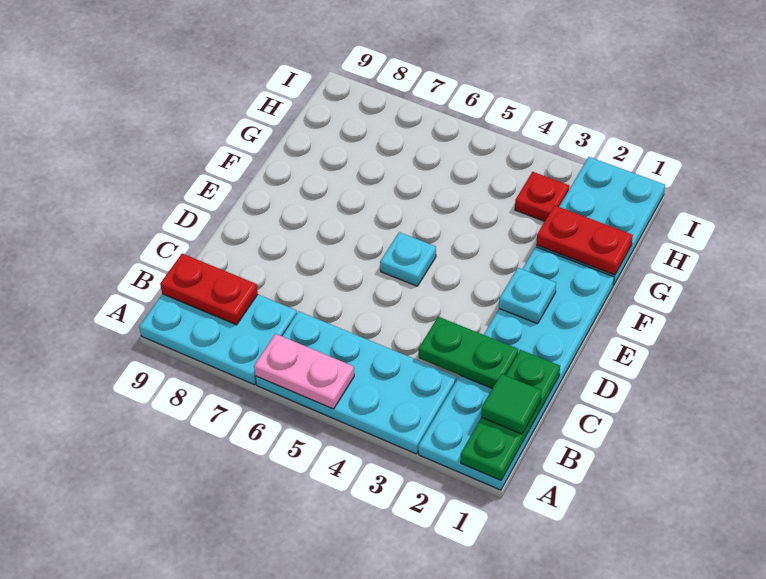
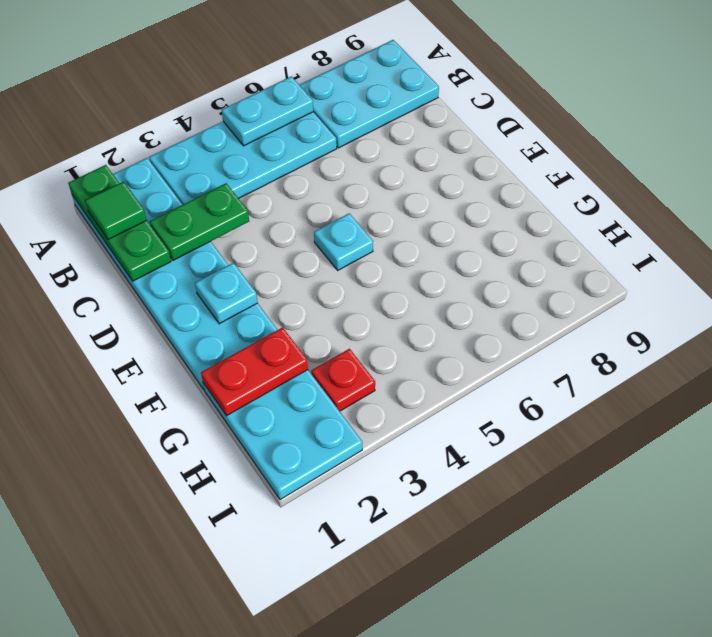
pink plate A5:A6 level 2 -> cyan plate A5:A6 level 2
red plate B8:B9 level 2 -> none

